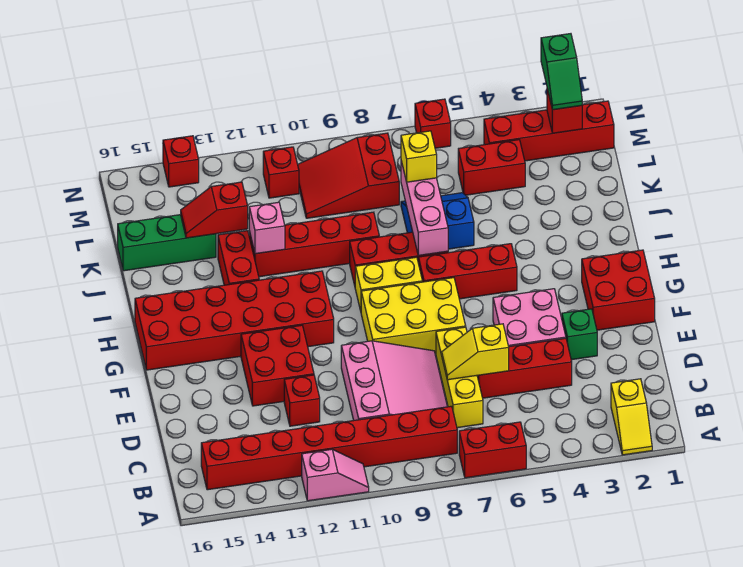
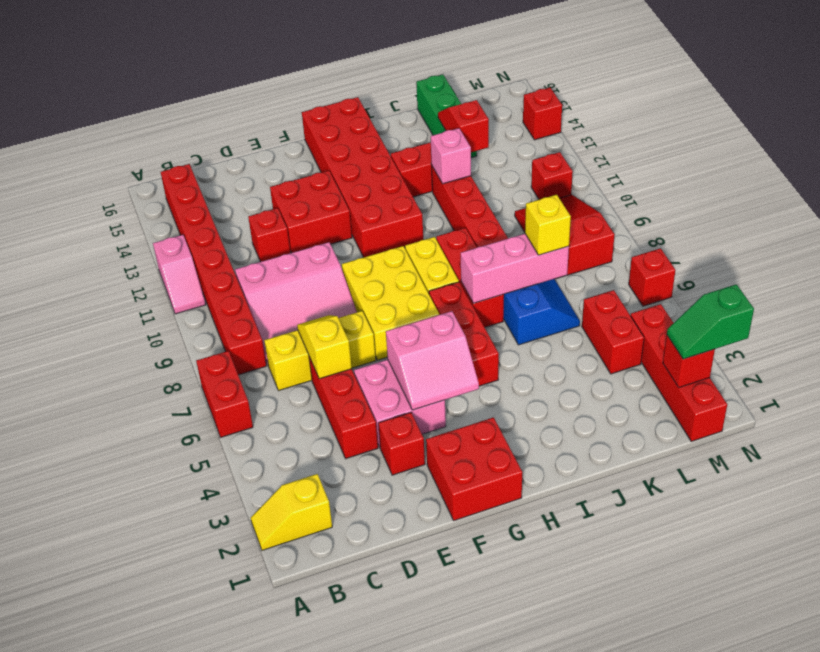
green brick E3 level 1 -> red brick E3 level 1
none -> pink slope F4:G5 level 2 top 5

